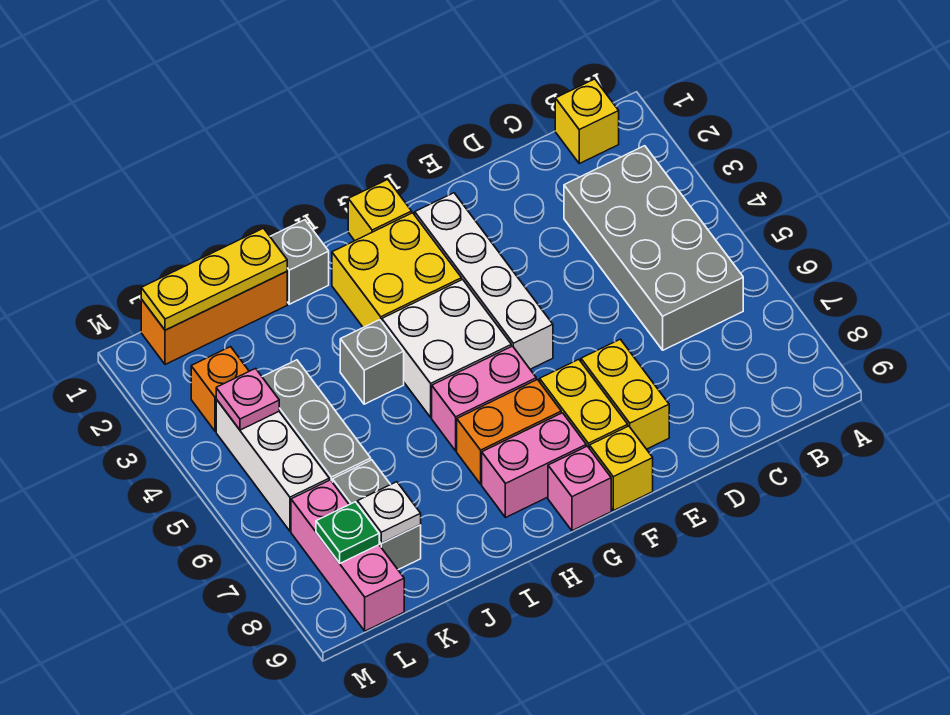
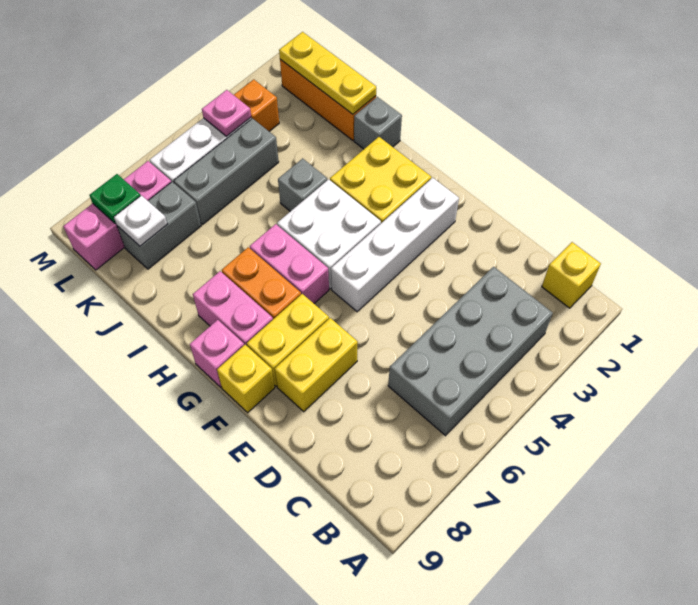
yellow brick G1 level 1 -> none

